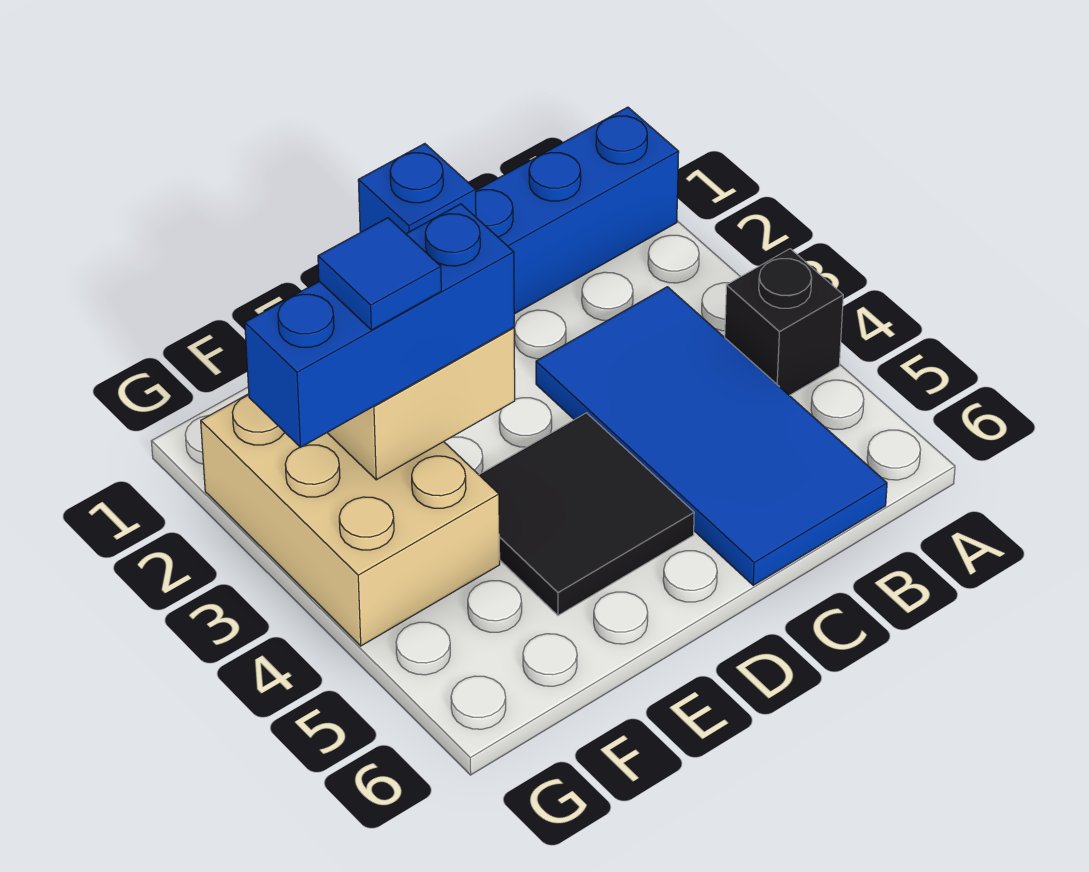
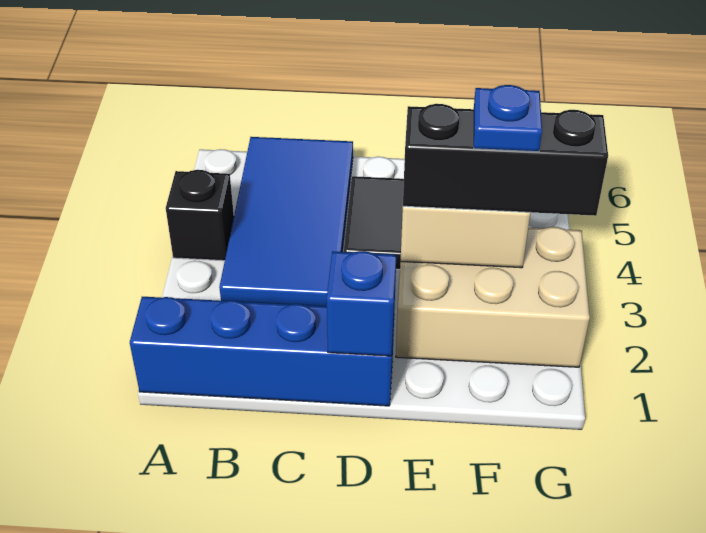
blue brick E3:G3 level 3 -> black brick E3:G3 level 3
tan brick F2:G4 level 1 -> tan brick E2:G3 level 1
blue tile F3 level 4 -> blue plate F3 level 4

